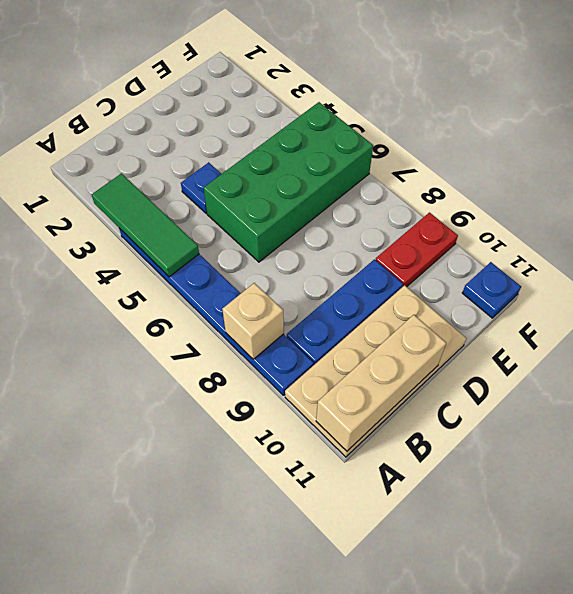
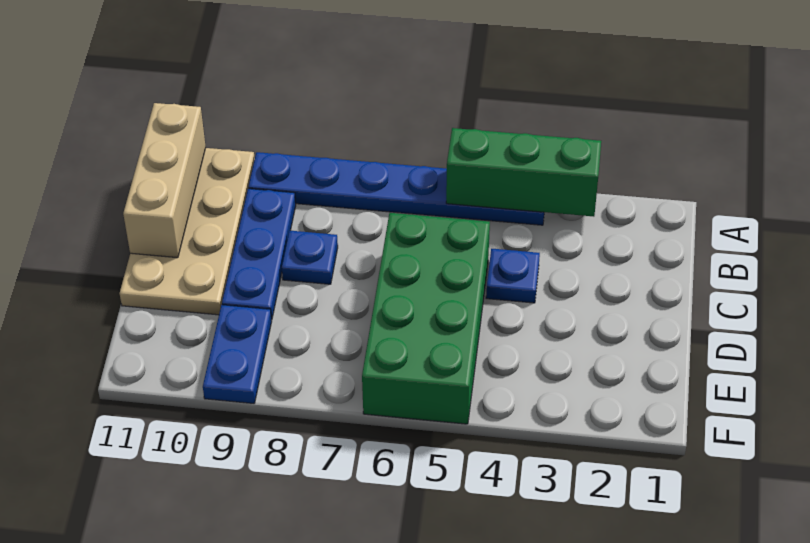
green tile A3:A5 level 2 -> green brick A3:A5 level 2
tan brick A8 level 2 -> none
red plate E9:F9 level 1 -> blue plate E9:F9 level 1
blue plate F11 level 1 -> blue plate C8 level 1

